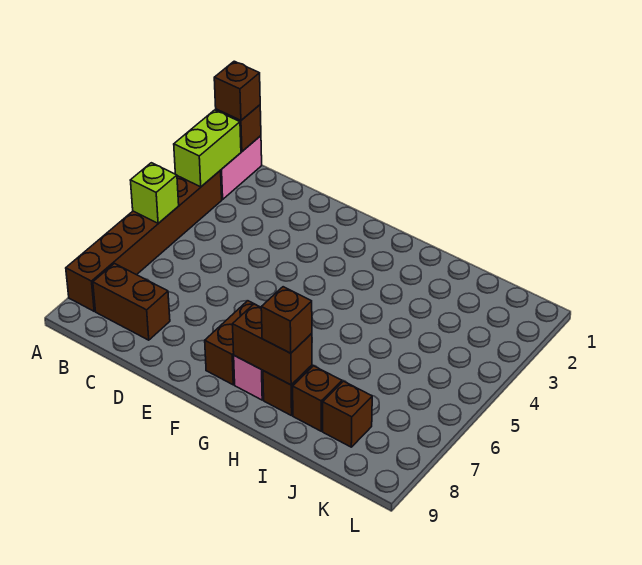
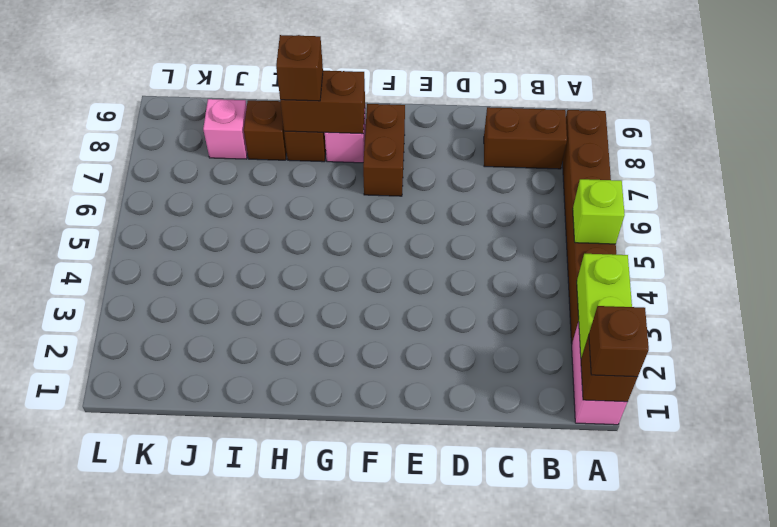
brown brick J8 level 1 -> pink brick J8 level 1

